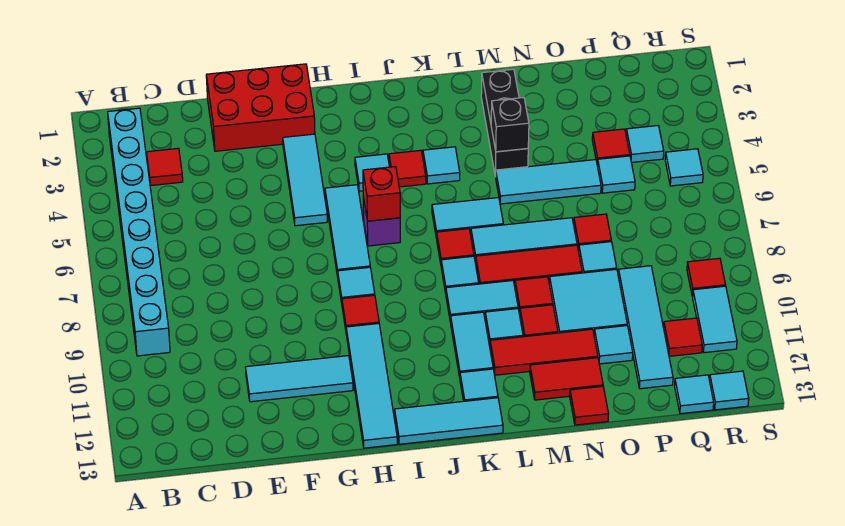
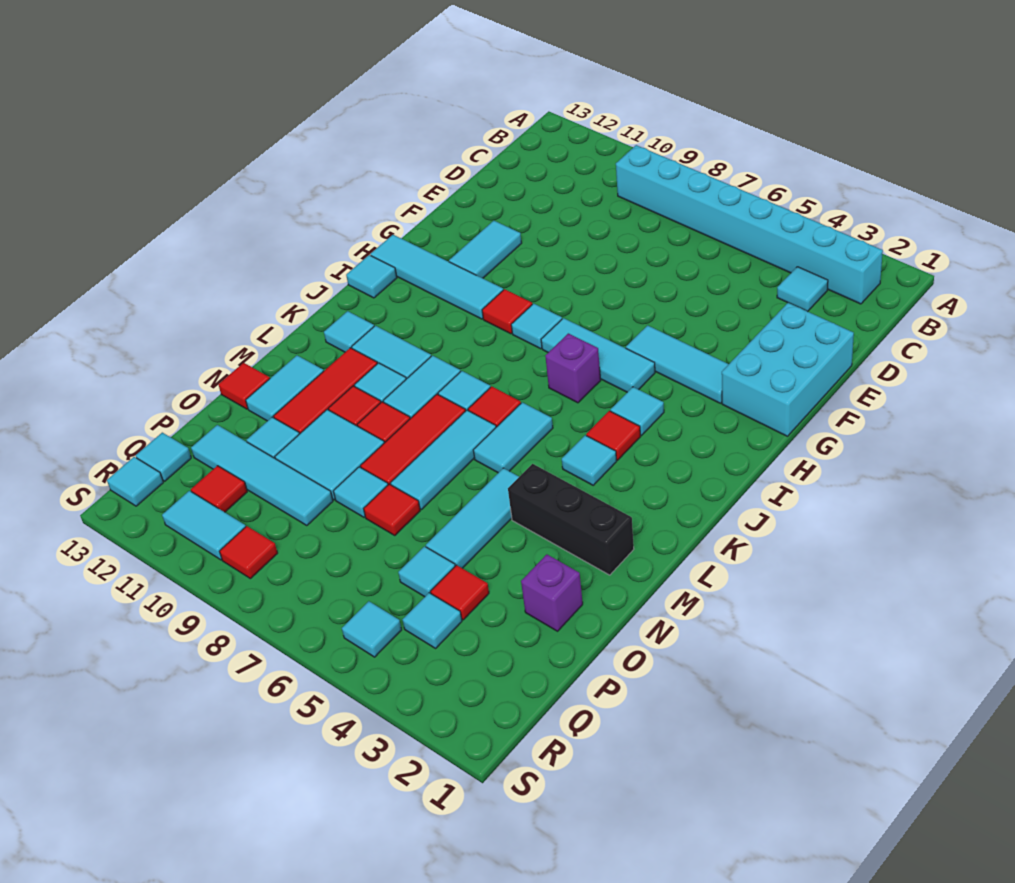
red tile C3 level 1 -> cyan tile C3 level 1
red brick E1:G2 level 1 -> cyan brick E1:G2 level 1
cyan tile E11:G11 level 1 -> cyan tile F11:G11 level 1
red brick I6 level 2 -> none
cyan tile I13:K13 level 1 -> cyan tile I13 level 1
black brick M4 level 2 -> none
red tile M12:N12 level 1 -> cyan tile M12:N12 level 1
none -> purple brick O2 level 1

